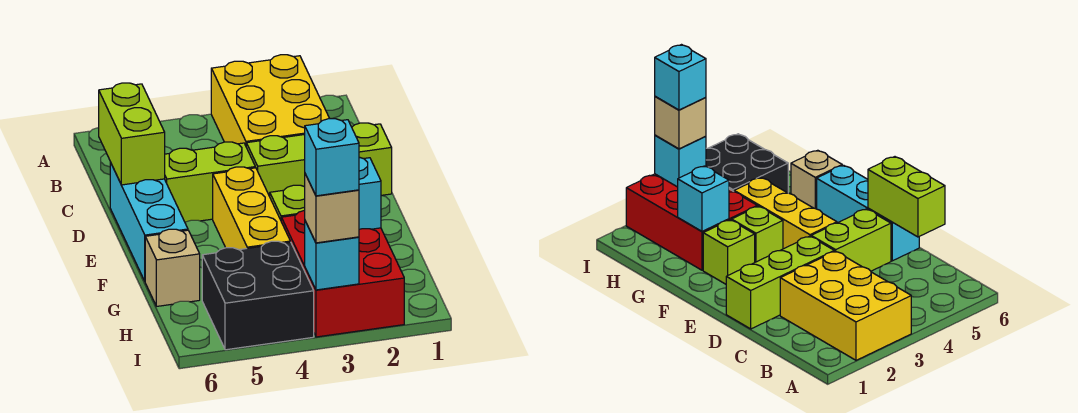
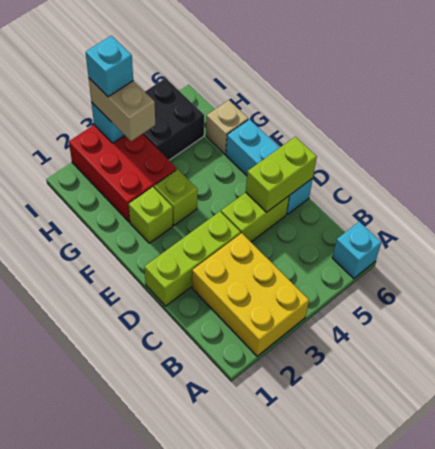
lime brick C6:D6 level 2 -> lime brick D5:D6 level 2
yellow brick E4:G4 level 1 -> none
cyan brick G2 level 2 -> cyan brick A6 level 1
tan brick I3 level 3 -> tan brick H3:I3 level 3

